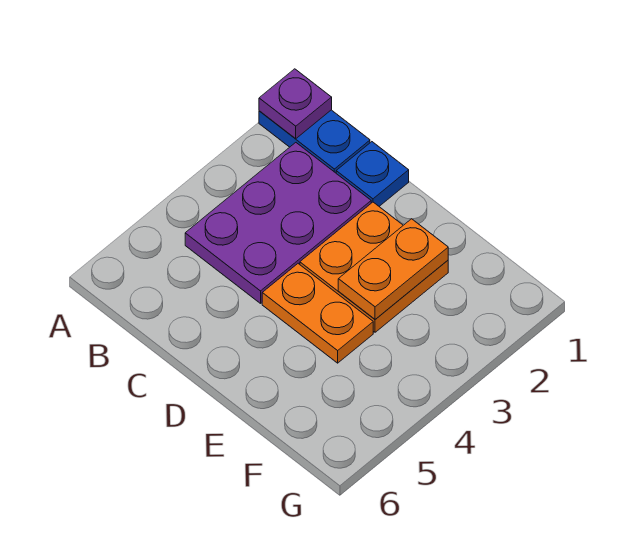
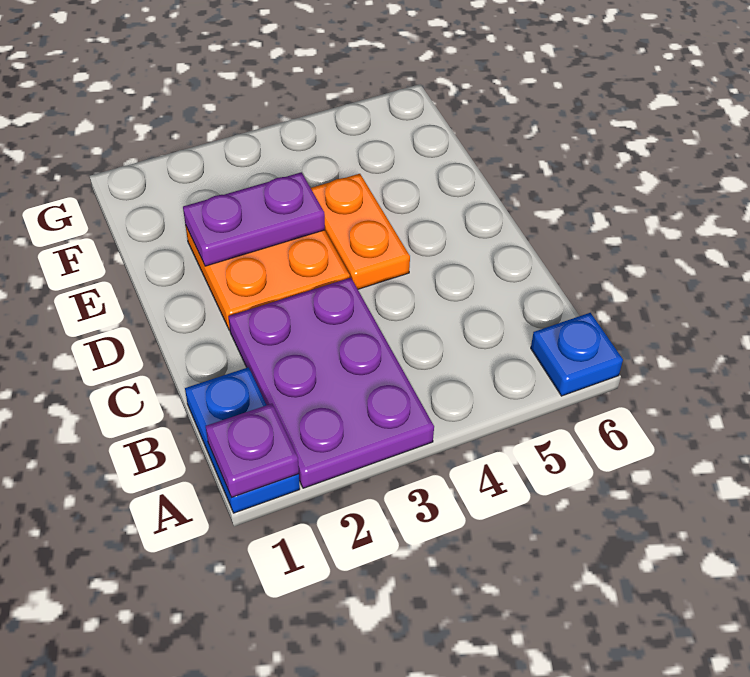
purple plate B2:C4 level 1 -> purple plate A2:C3 level 1
blue plate C1 level 1 -> blue plate A6 level 1
orange plate E2:E3 level 2 -> purple plate E2:E3 level 2

